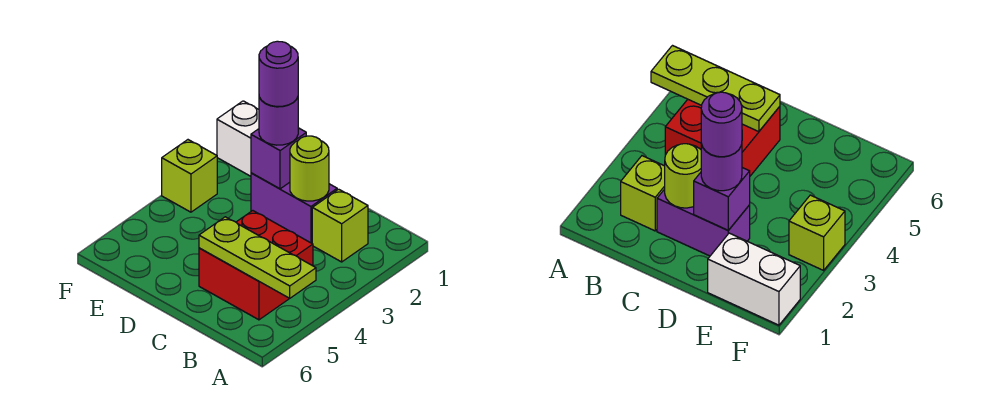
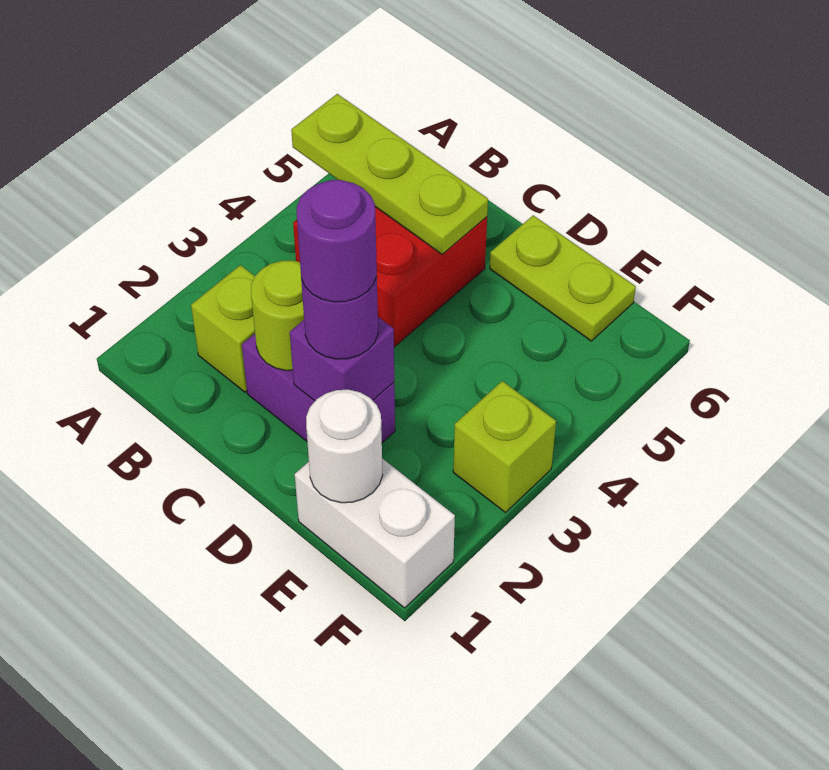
none -> lime plate D6:E6 level 1
none -> white round brick E1 level 2

